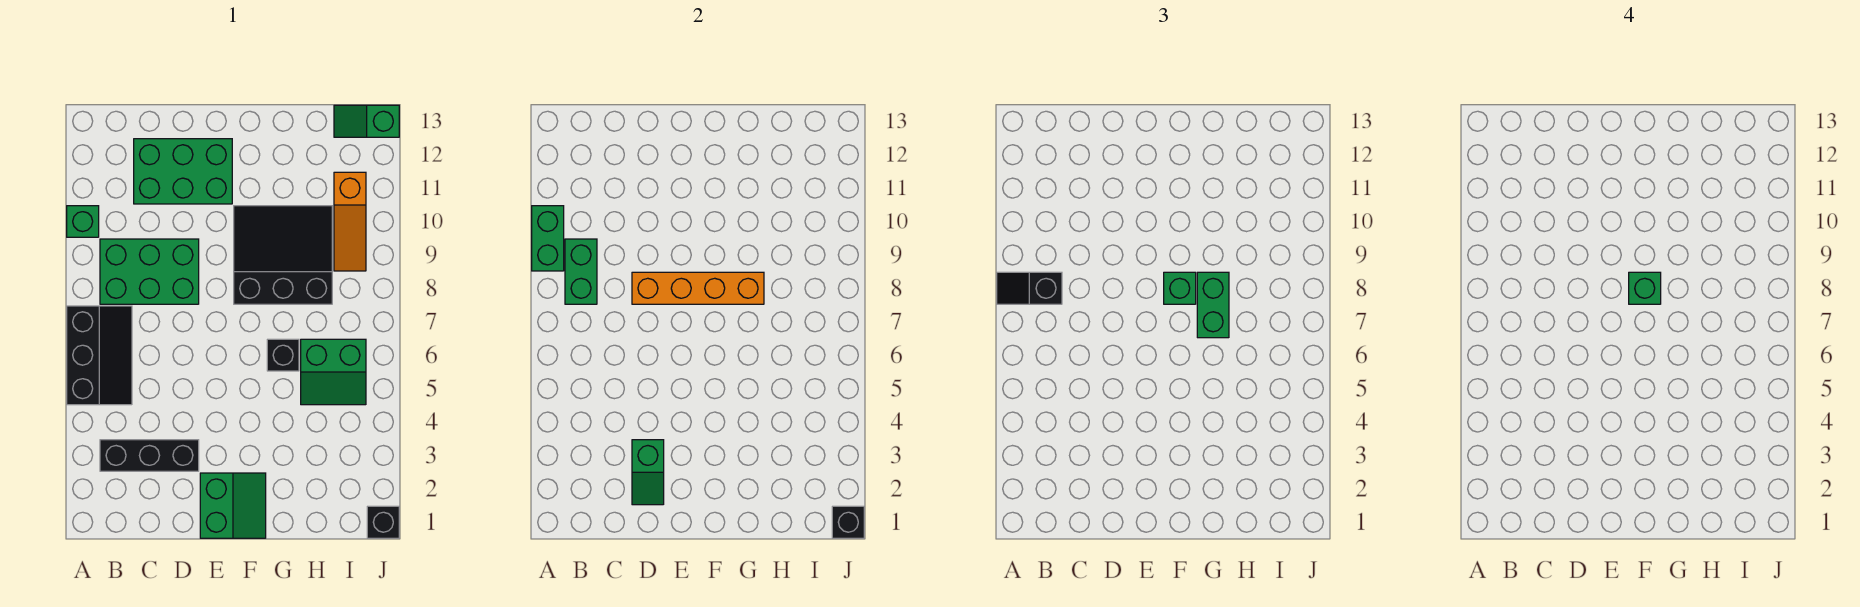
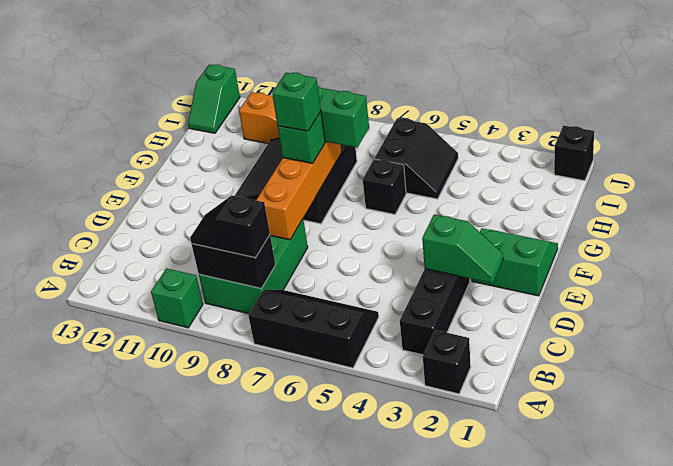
black slope A8:B8 level 3 top B -> black slope B8:B9 level 3 top 8
green brick A9:A10 level 2 -> none
green brick B8:B9 level 2 -> black brick B8:B9 level 2
green brick C11:E12 level 1 -> none
green slope H5:I6 level 1 top 6 -> black slope H5:I6 level 1 top 6
black brick J1 level 2 -> black brick A2 level 1

